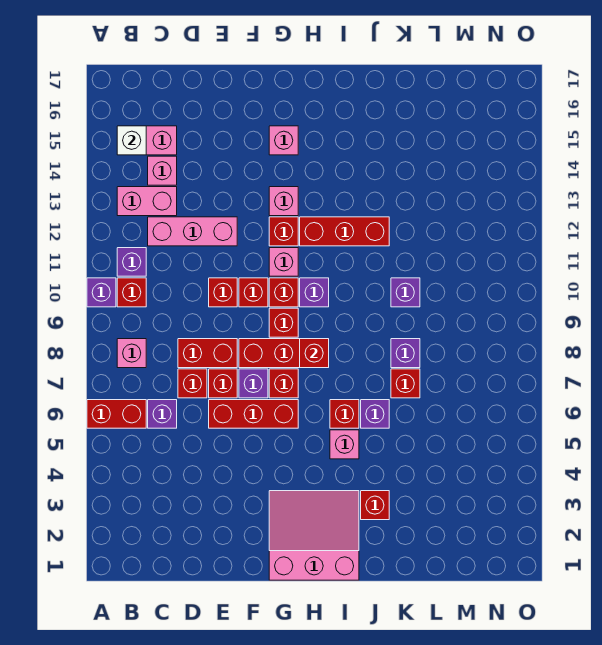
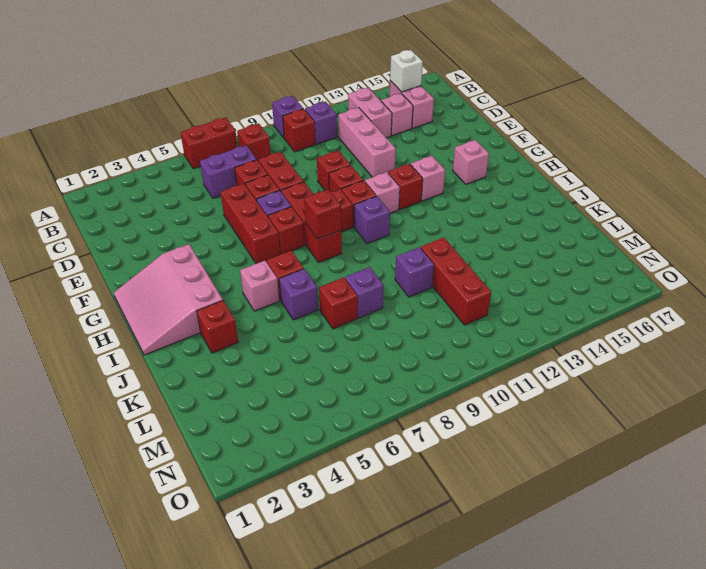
red brick A6:B6 level 1 -> red brick A6:A7 level 1
pink brick B8 level 1 -> red brick B8 level 1
purple brick C6 level 1 -> purple brick C6:C7 level 1
pink slope G1:I3 level 1 top 1 -> pink slope G1:I3 level 1 top 3
red brick H12:J12 level 1 -> red brick K11:M11 level 1

